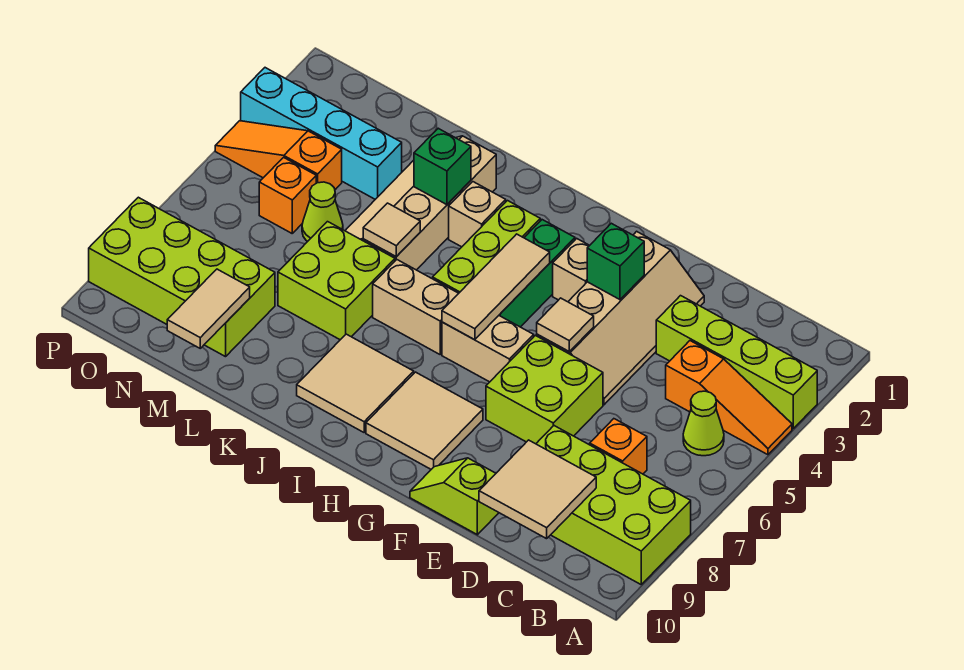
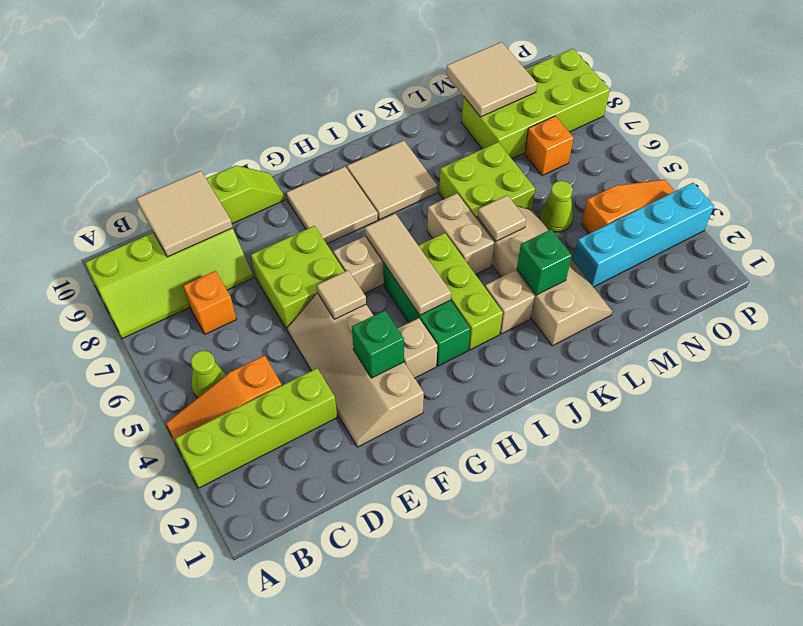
lime brick A8:D9 level 1 -> lime slope A8:D9 level 1 top 9
tan brick I6:J6 level 1 -> tan brick J5:J6 level 1
tan tile M9:M10 level 2 -> tan tile M9:N10 level 2
orange brick N5 level 1 -> orange brick N7 level 1

